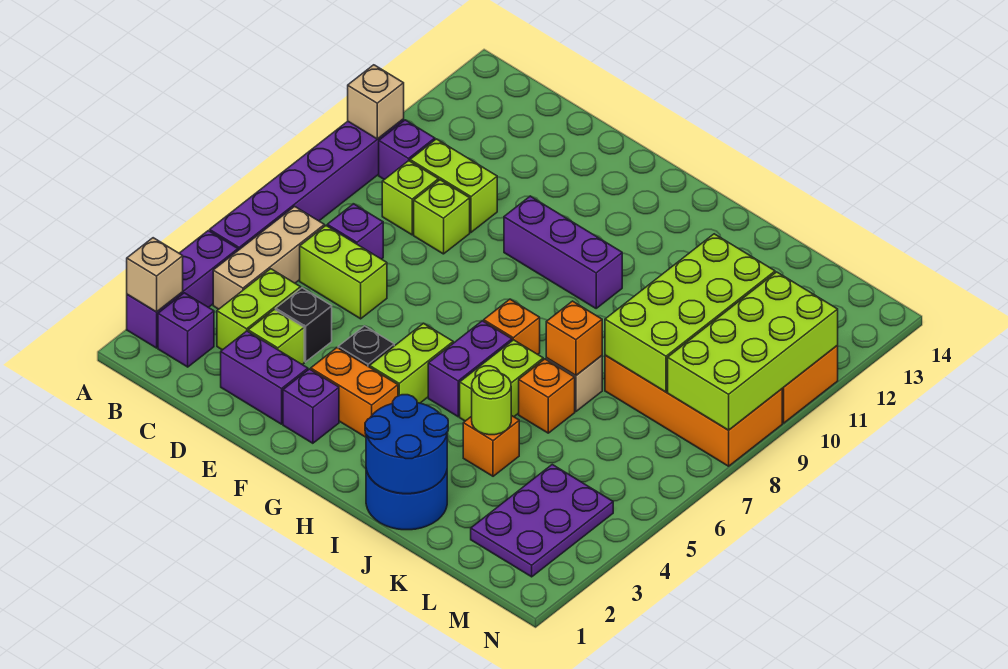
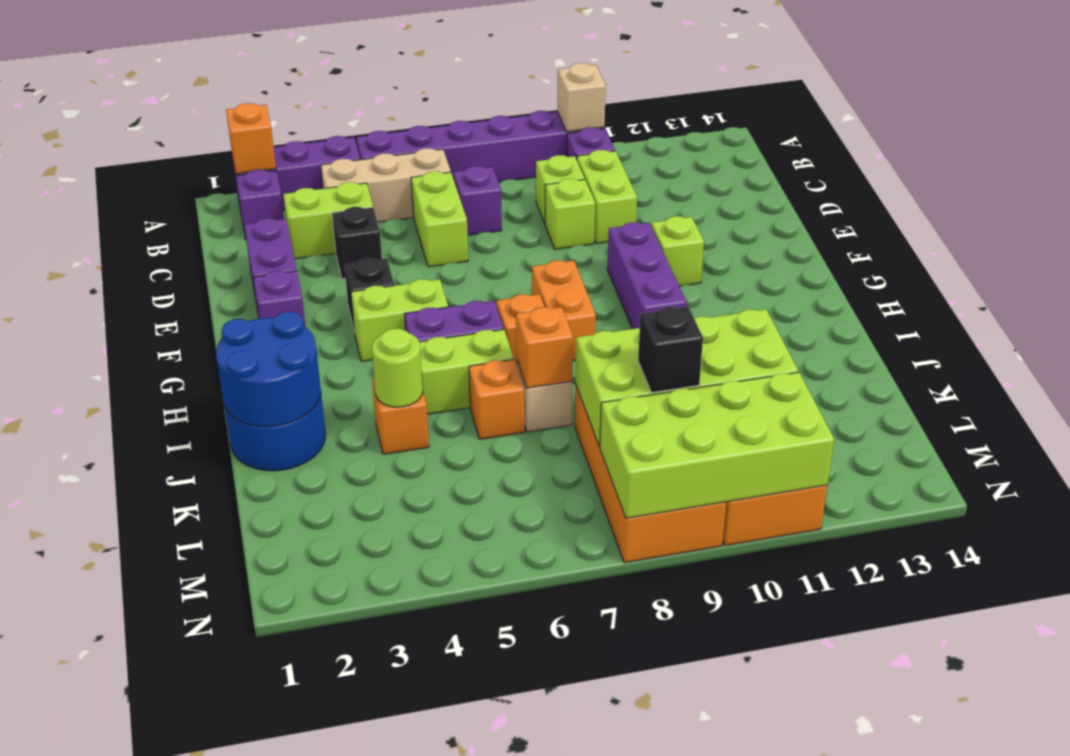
tan brick A2 level 2 -> orange brick A2 level 2
lime brick D3 level 1 -> lime brick F11 level 1
orange brick F3:G3 level 1 -> orange brick G8:H8 level 1
purple plate L2:M4 level 1 -> none
none -> black brick L9 level 3

